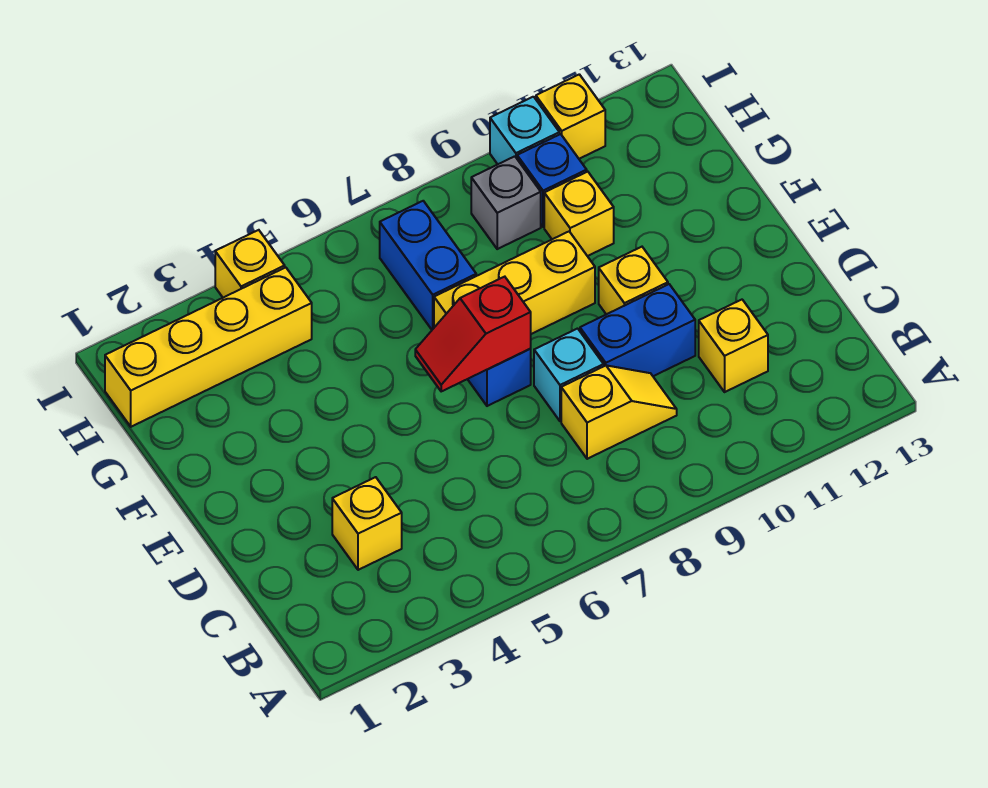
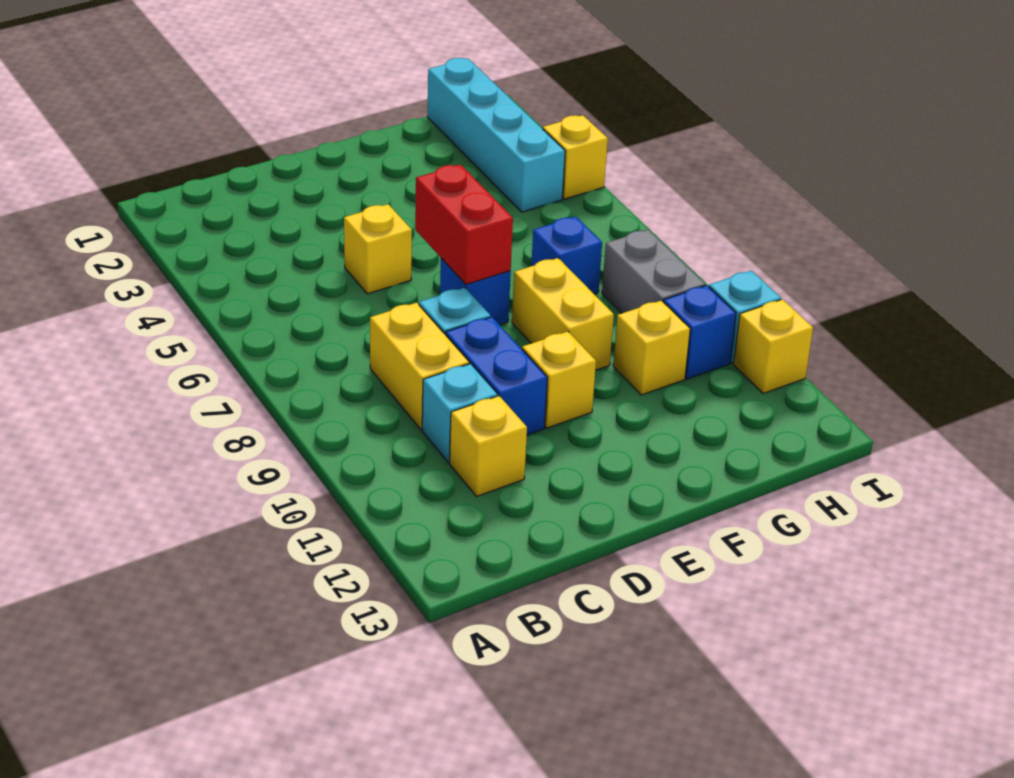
yellow brick C3 level 1 -> yellow brick D5 level 1
yellow slope C8:C9 level 1 top 8 -> yellow brick C8:C9 level 1
none -> cyan brick C10 level 1
red slope E6:E7 level 2 top 7 -> red brick E6:E7 level 2
yellow brick F7:F9 level 1 -> yellow brick F8:F9 level 1
blue brick G7:H7 level 1 -> blue brick G7 level 1
yellow brick H1:H4 level 1 -> cyan brick H1:H4 level 1
grey brick H9 level 1 -> grey brick H8:H9 level 1

